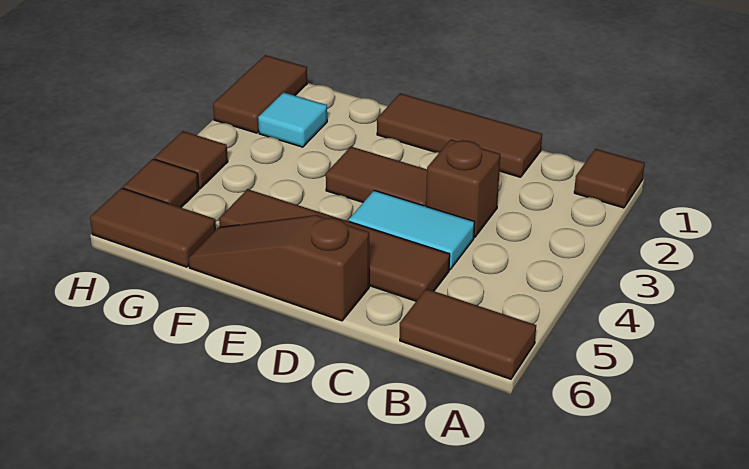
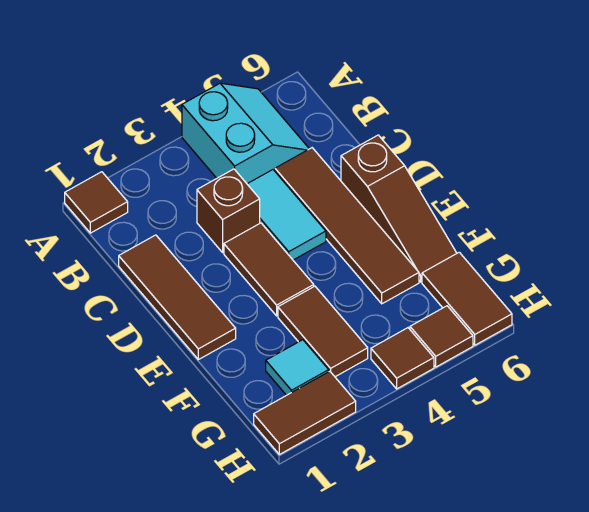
none -> cyan slope A4:B5 level 1 top 4
brown tile A6:B6 level 1 -> brown tile F3:G3 level 1

